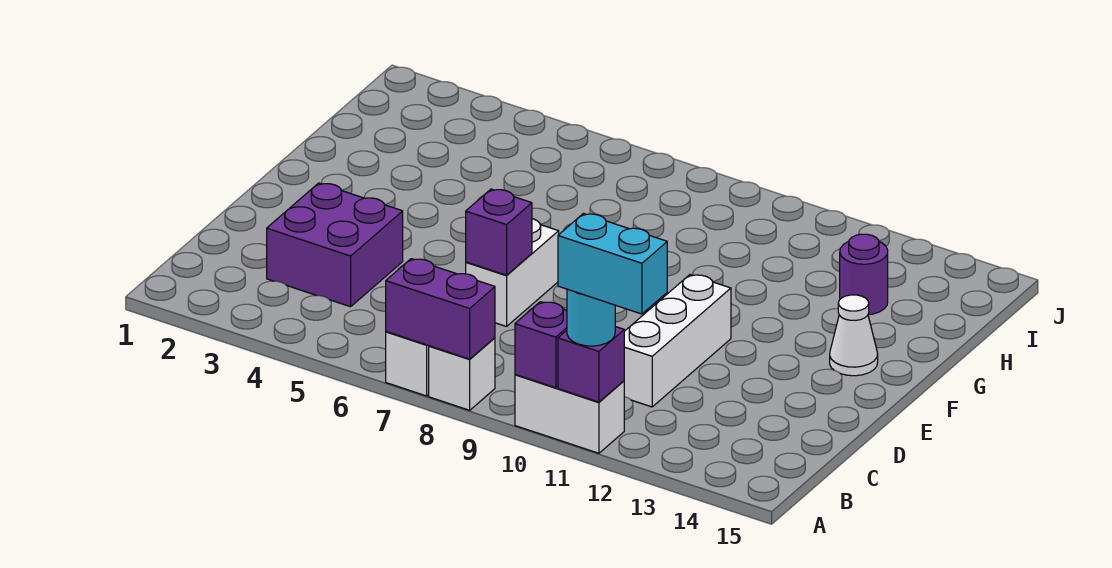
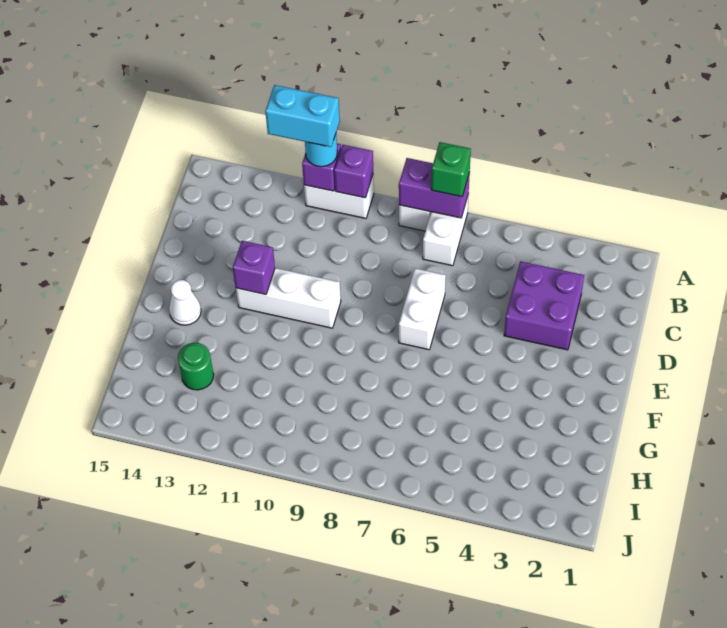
none -> green brick A7 level 3
white brick C11:E11 level 1 -> white brick E10:E12 level 1
purple brick D7 level 2 -> purple brick E12 level 2
purple round brick H13 level 1 -> green round brick H13 level 1

